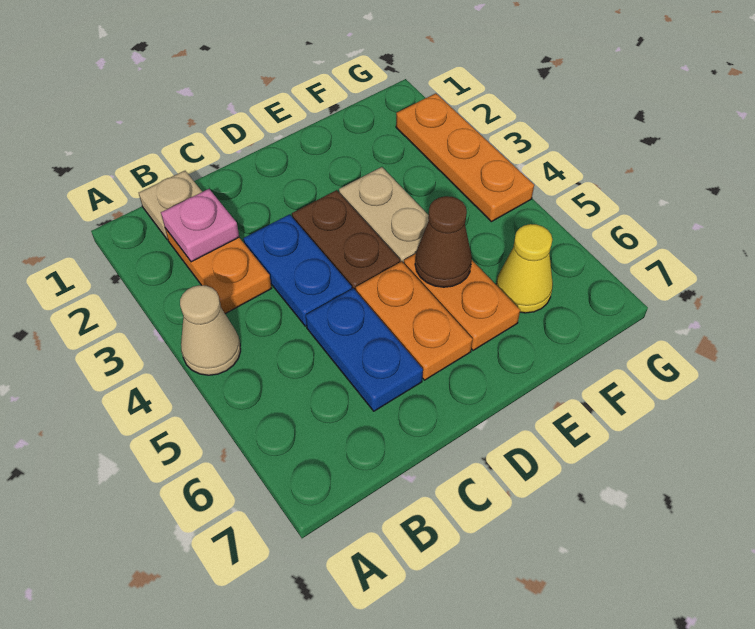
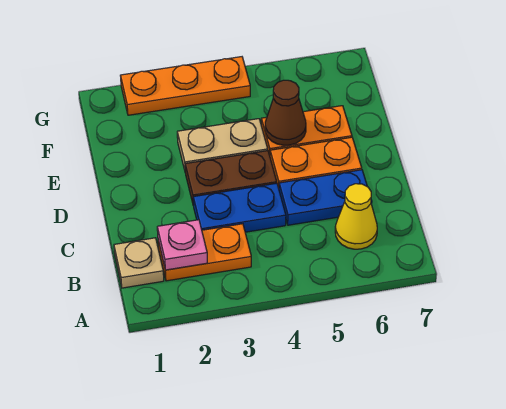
tan cone A4 level 1 -> none
yellow cone F6 level 1 -> yellow cone B6 level 1

